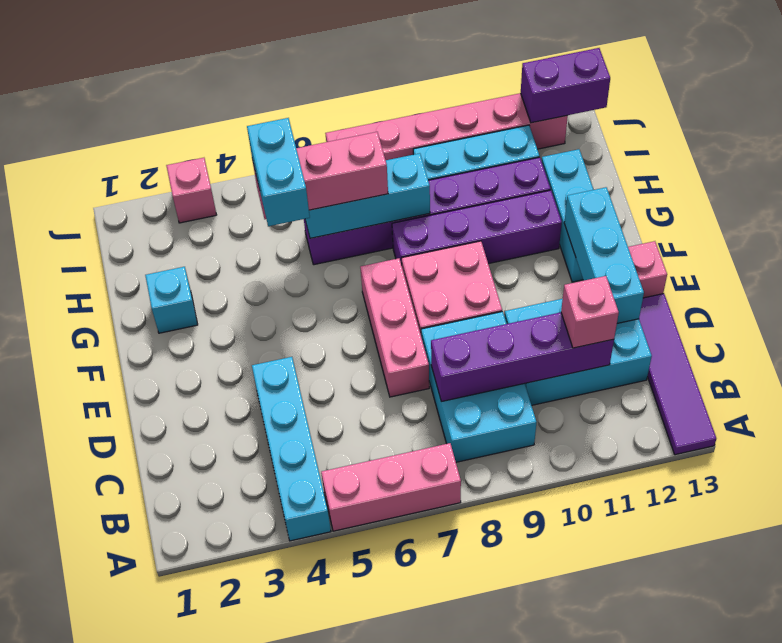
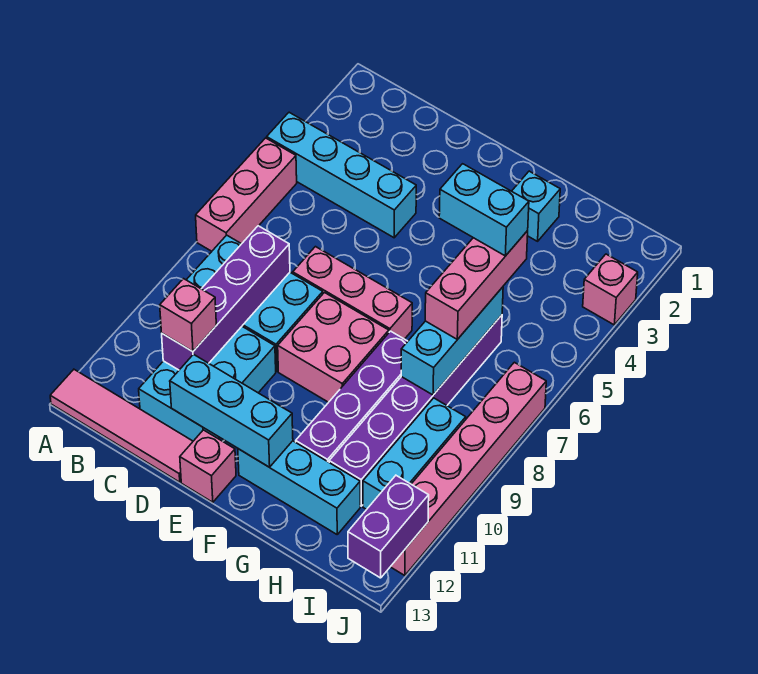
purple tile A13:D13 level 1 -> pink tile A13:D13 level 1

